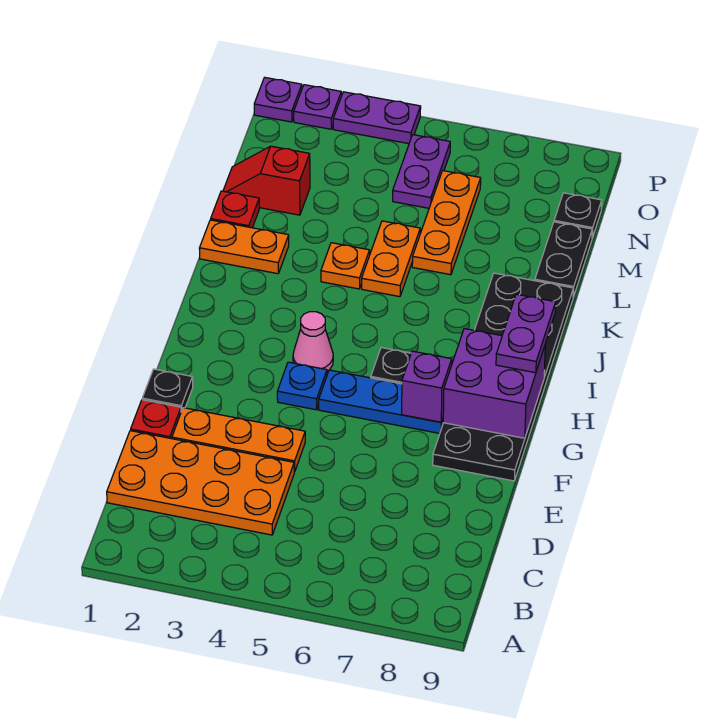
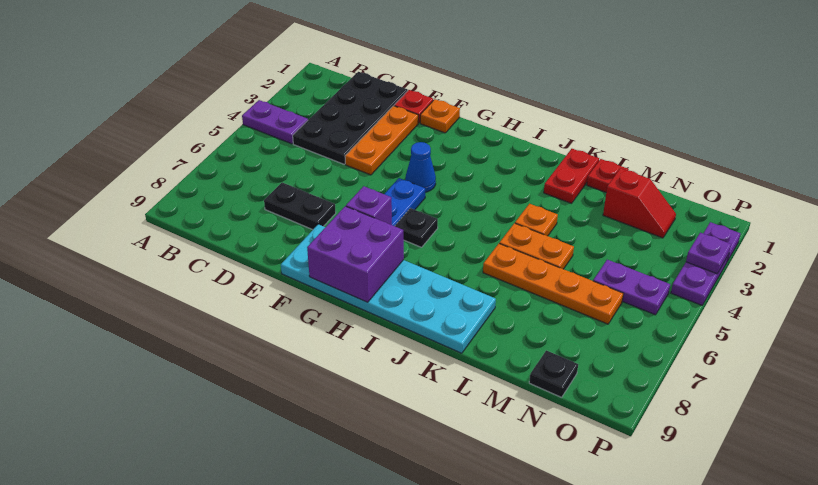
orange plate C1:D4 level 1 -> black plate C1:D4 level 1
black plate F1 level 1 -> orange plate F1 level 1
black plate F8:K9 level 1 -> cyan plate F8:K9 level 1
blue plate G4 level 1 -> blue cone G4 level 1
pink cone H4 level 1 -> none
purple plate H9:I9 level 3 -> purple plate A4:B4 level 1
orange plate K1:K2 level 1 -> red plate K1:K2 level 1
orange plate L6:N6 level 1 -> orange plate K6:N6 level 1
black plate L9:M9 level 1 -> black plate D7:E7 level 1
red slope M1:M2 level 1 top 2 -> red slope M2:N2 level 1 top M
purple plate P1 level 1 -> purple plate P3 level 2

